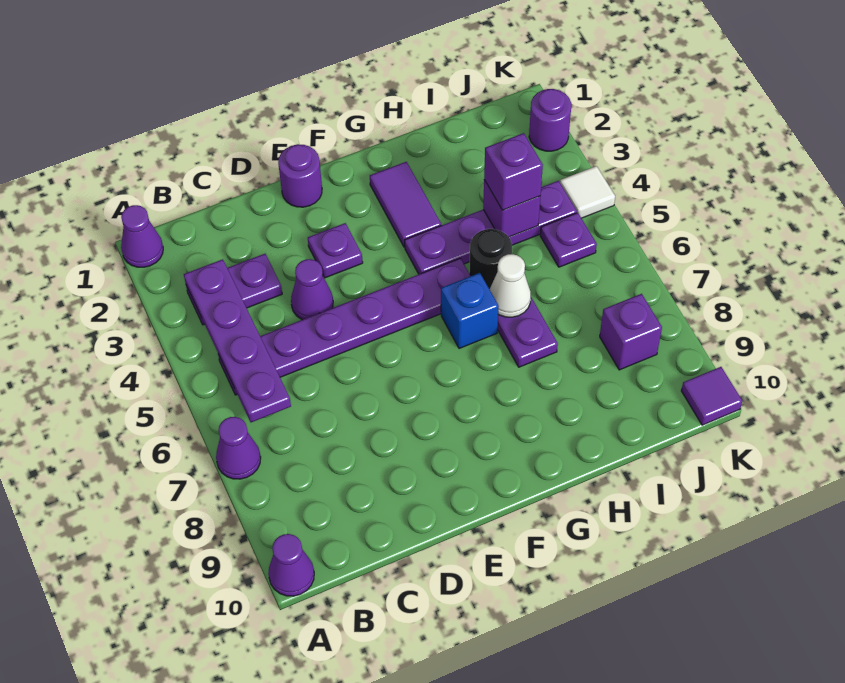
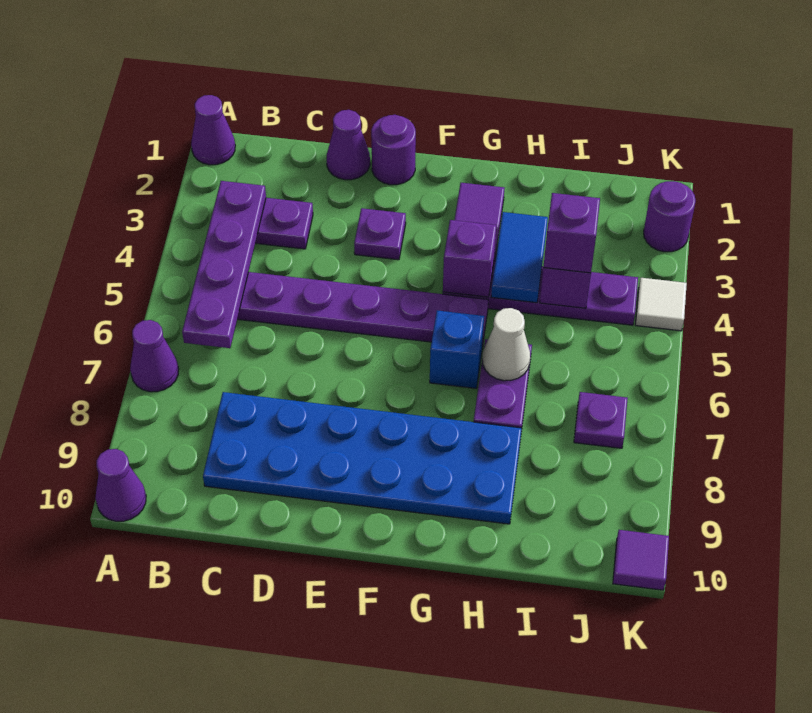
none -> blue plate C8:H9 level 1
purple cone D4 level 1 -> purple cone D1 level 1
none -> blue tile H3:H4 level 2
black round brick H5 level 1 -> none
purple plate J5 level 1 -> purple plate J7 level 1
purple brick J8 level 1 -> purple brick G4 level 2

